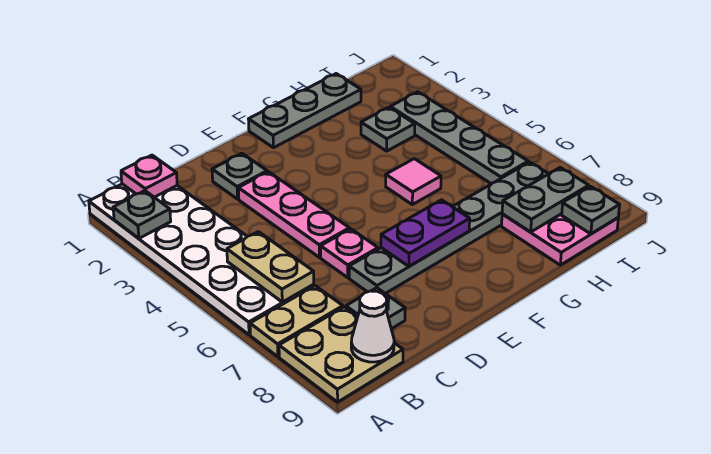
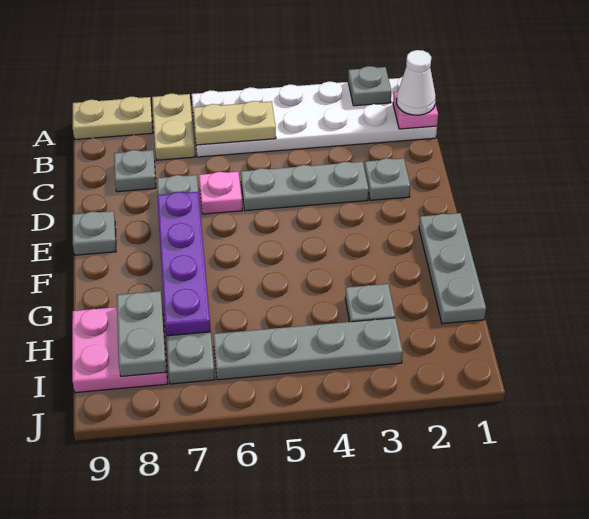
tan plate A8:B9 level 1 -> tan plate A8:A9 level 1
white cone B9 level 2 -> white cone B1 level 3
pink plate D3:D5 level 1 -> grey plate D3:D5 level 1
purple plate E7:F7 level 2 -> purple plate E7:H7 level 2
pink tile G5 level 1 -> none
grey plate I9 level 2 -> grey plate E9 level 1

